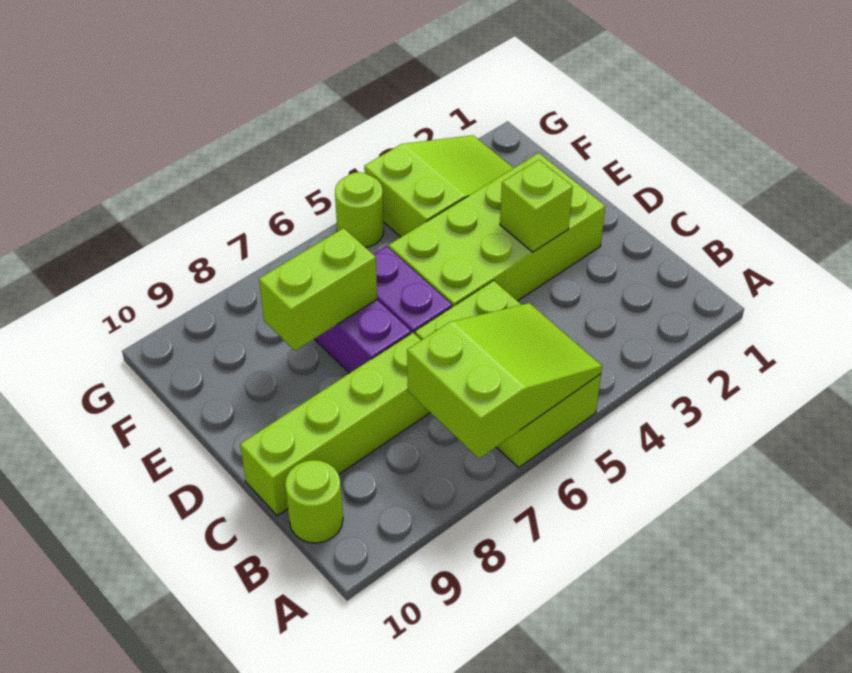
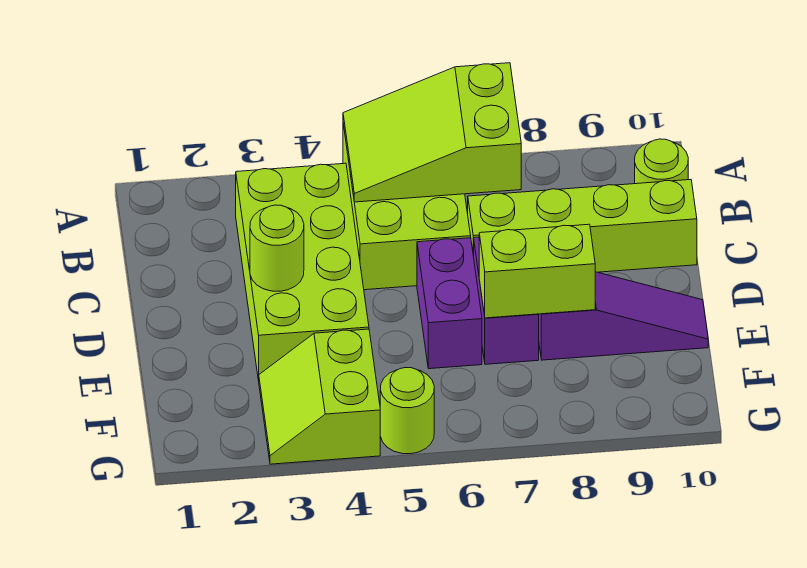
lime brick D2:E5 level 1 -> lime brick B3:E4 level 1
lime brick D3 level 2 -> lime round brick D3 level 2
none -> purple slope E8:E10 level 1 top 8
lime slope F2:G4 level 1 top 4 -> lime slope F3:G4 level 1 top 4

